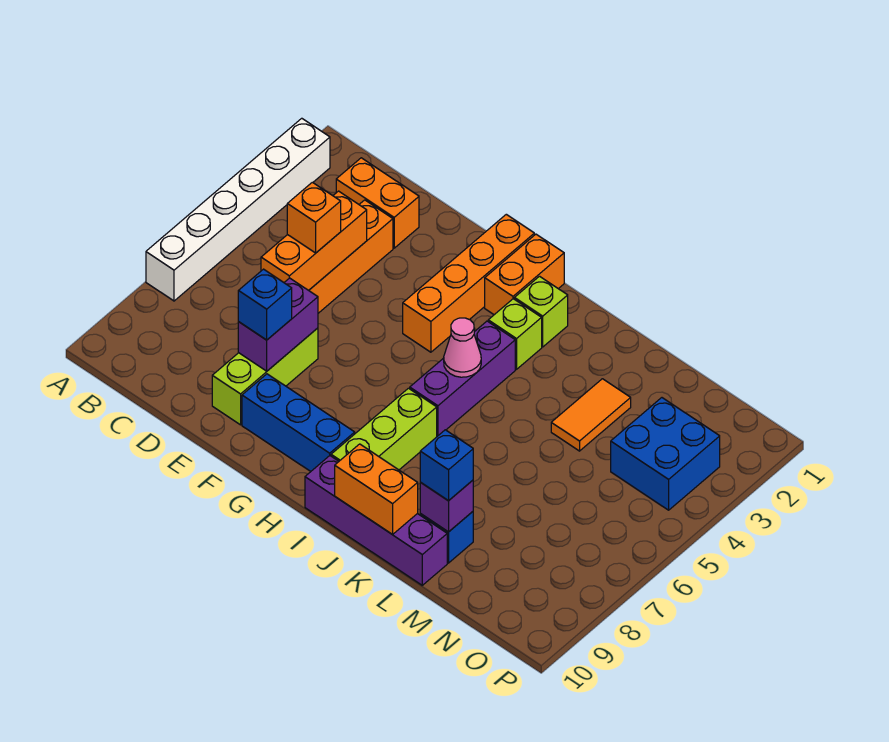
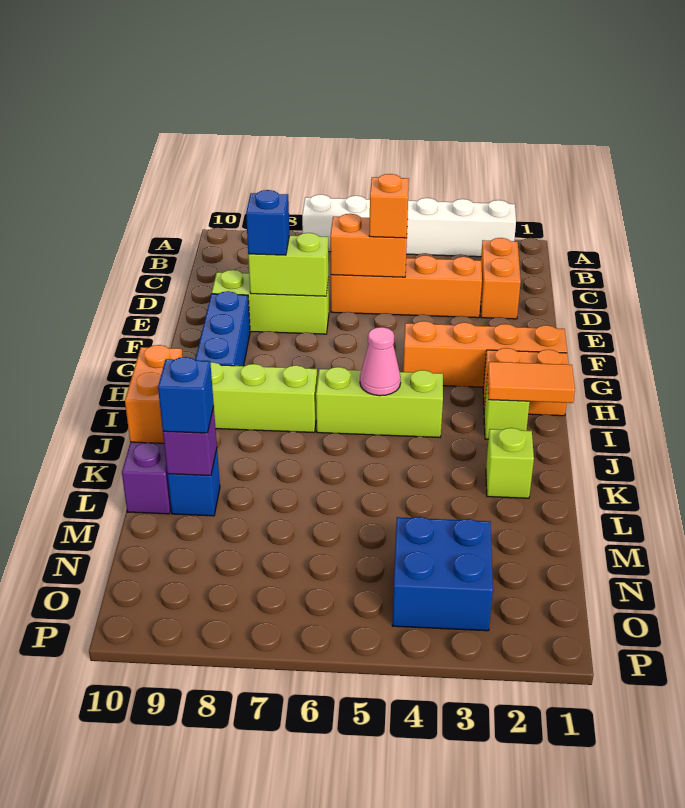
orange brick D4:D6 level 2 -> orange brick D5:D6 level 2
purple brick E7:E8 level 2 -> lime brick E7:E8 level 2
lime brick I3 level 1 -> lime brick K2 level 1
purple brick I4:I6 level 1 -> lime brick I4:I6 level 1
orange tile L3:L4 level 1 -> orange tile I1:I2 level 2

